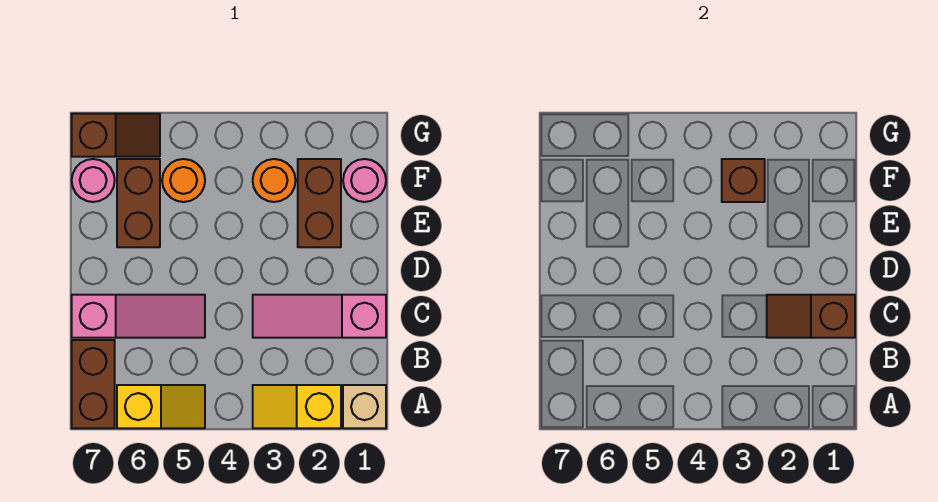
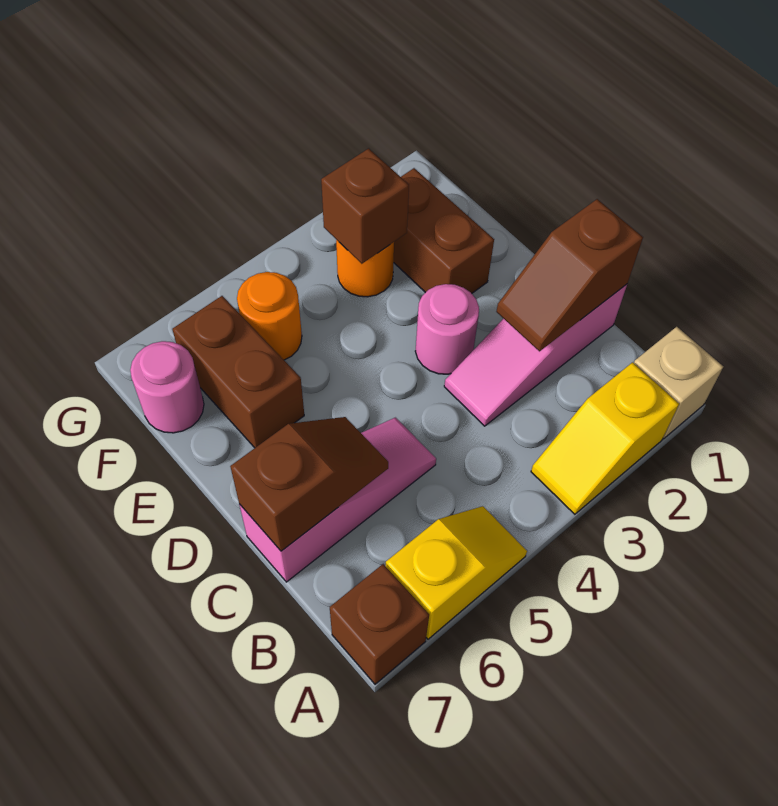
brown brick A7:B7 level 1 -> brown brick A7 level 1
pink round brick F1 level 1 -> pink round brick D3 level 1
brown slope G6:G7 level 1 top 7 -> brown slope C6:C7 level 2 top 7

